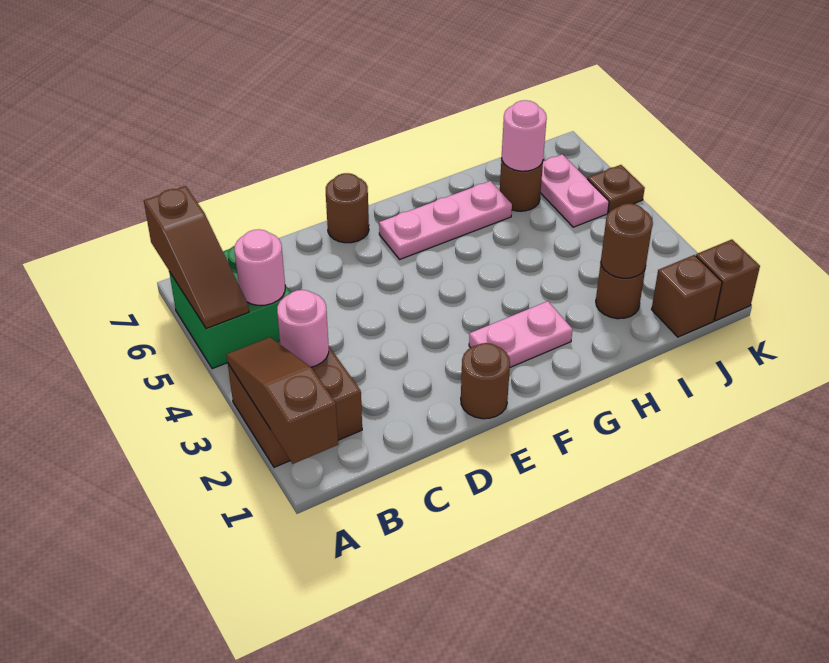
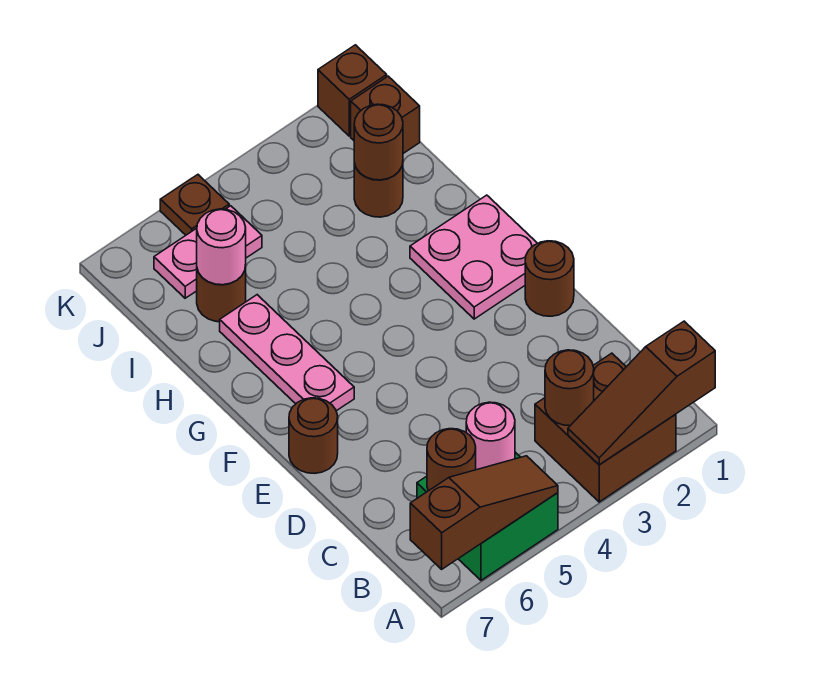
pink round brick B3 level 2 -> brown round brick B3 level 2
none -> brown round brick B6 level 2
pink plate F2:G2 level 1 -> pink plate F1:G2 level 1

